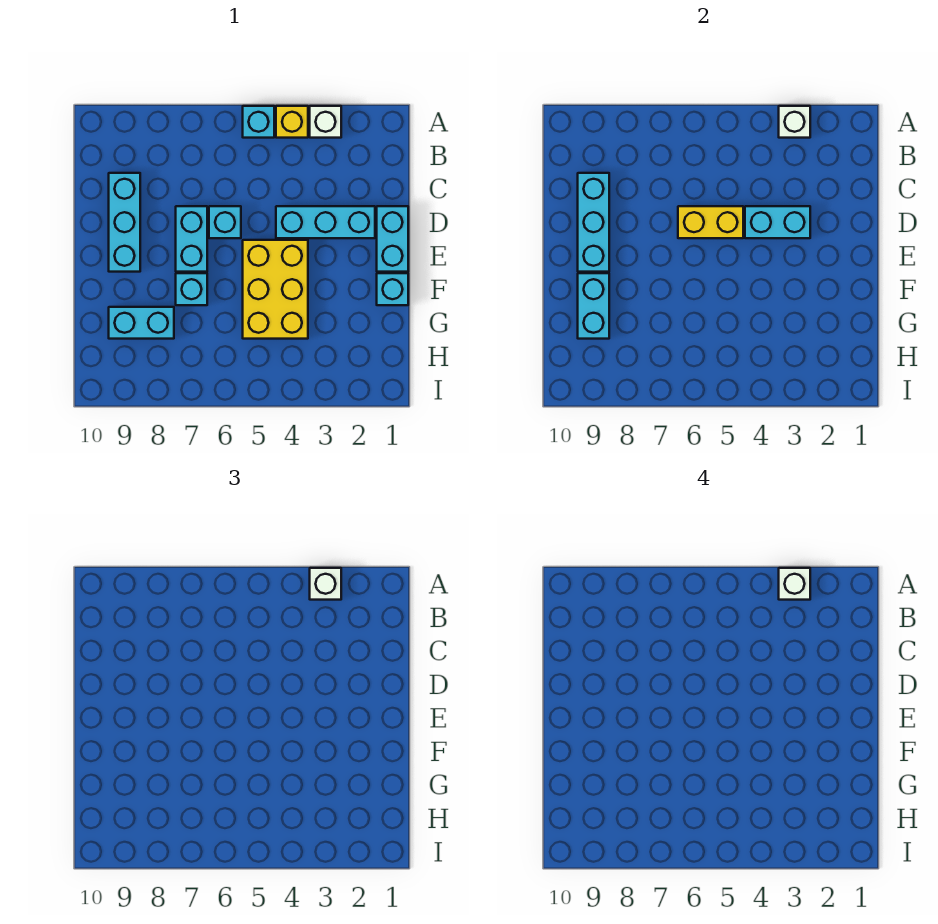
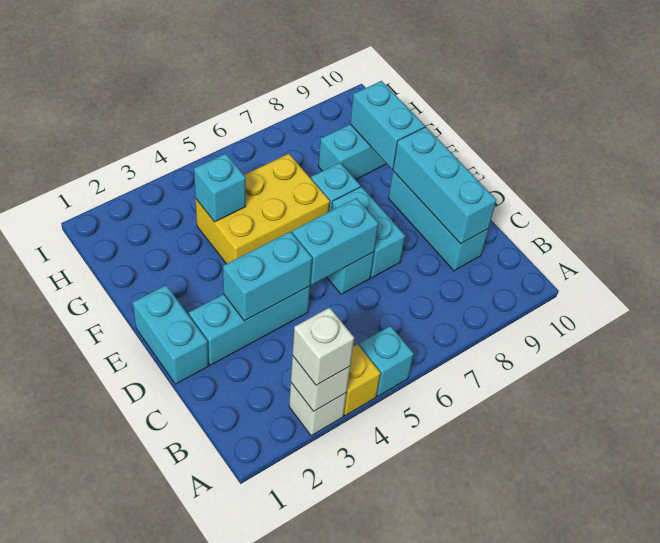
white brick A3 level 4 -> none
yellow brick D5:D6 level 2 -> cyan brick D5:D6 level 2
yellow brick E4:G5 level 1 -> yellow brick F4:G6 level 1
cyan brick F1 level 1 -> cyan brick G4 level 2

